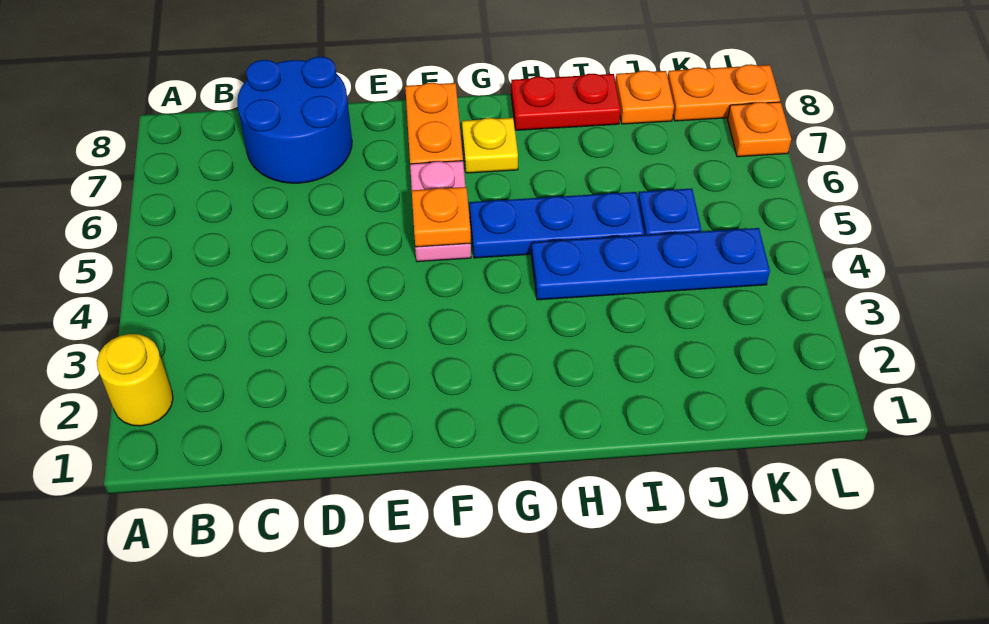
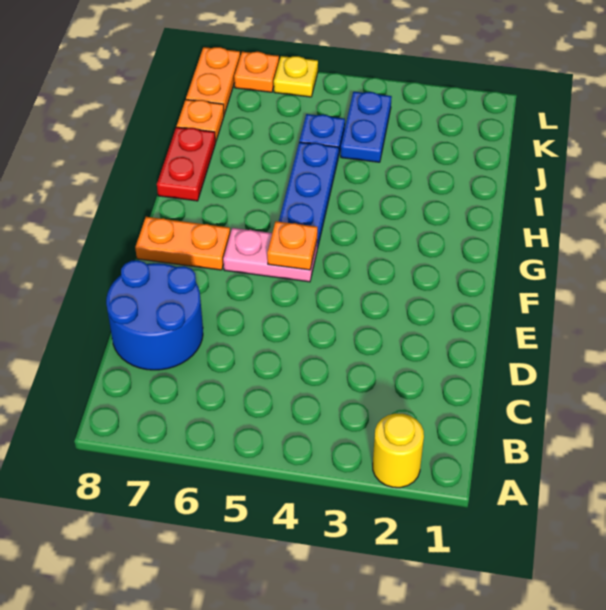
yellow plate G7 level 1 -> yellow plate L6 level 1
blue plate H4:K4 level 1 -> blue plate J4:K4 level 1

